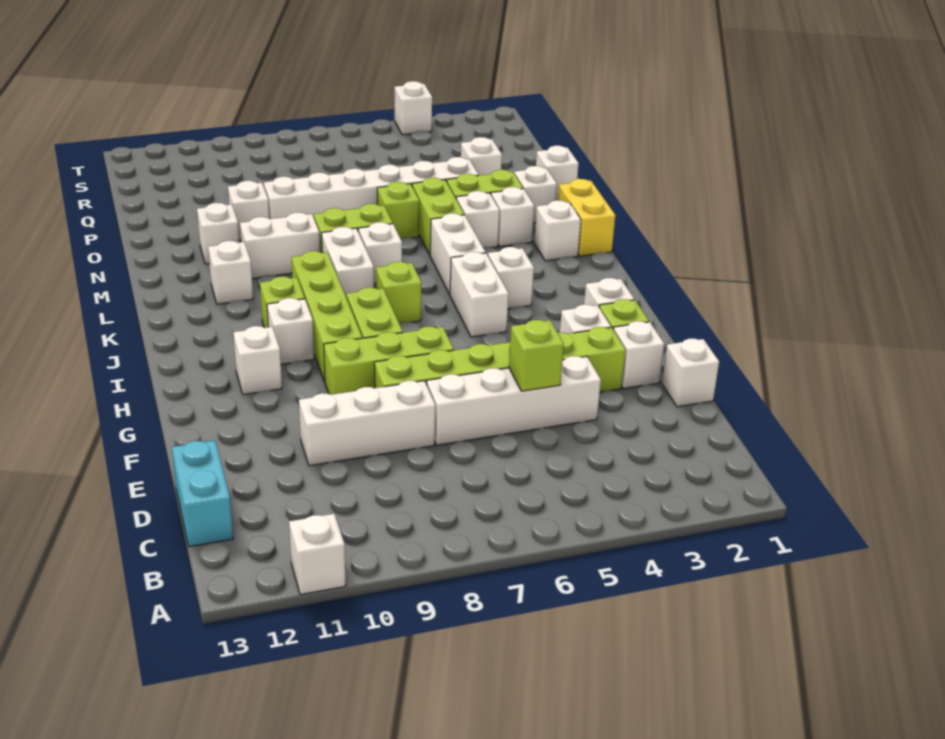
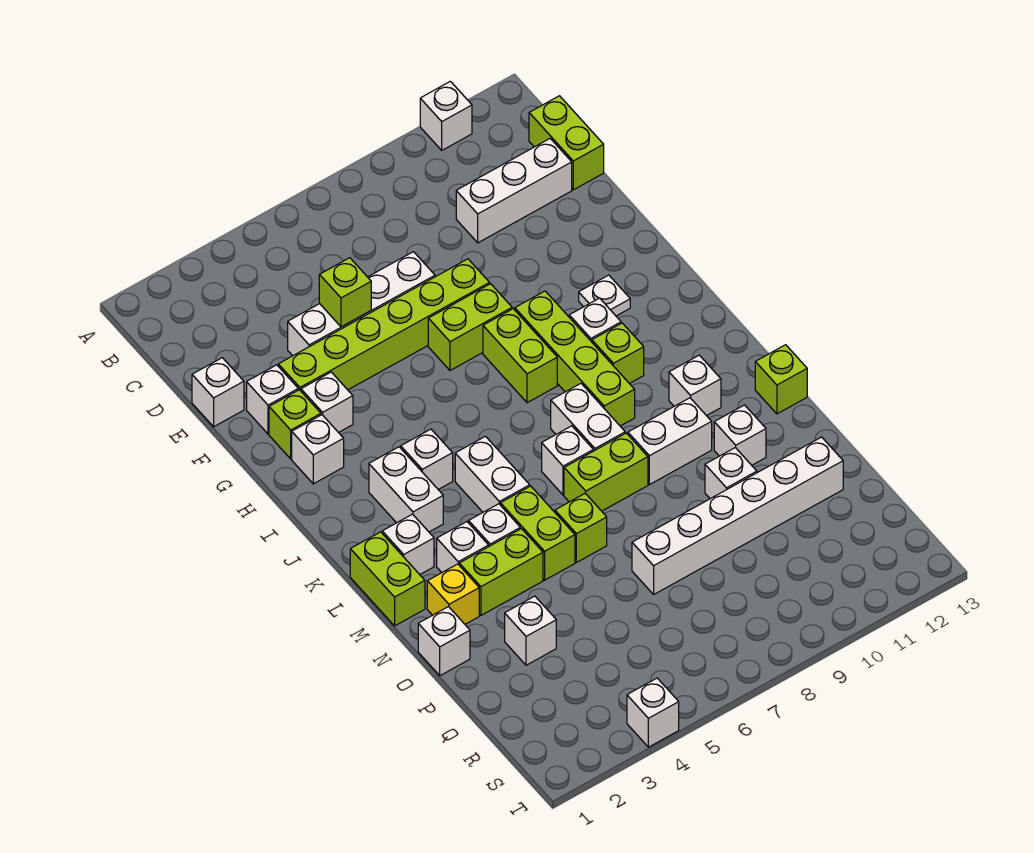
cyan brick C13:D13 level 1 -> lime brick C13:D13 level 1
white brick E8:E10 level 1 -> white brick D10:D12 level 1
lime brick G7:G9 level 1 -> lime brick G7:G8 level 1
white brick H11 level 1 -> white plate H11 level 1
white brick I5:J5 level 1 -> white brick J3:K3 level 1
lime brick J7 level 1 -> lime brick M13 level 1
yellow brick L1:M1 level 1 -> lime brick L1:M1 level 1
white brick N2 level 1 -> yellow brick N2 level 1
white brick O4:O9 level 1 -> white brick P7:P12 level 1

